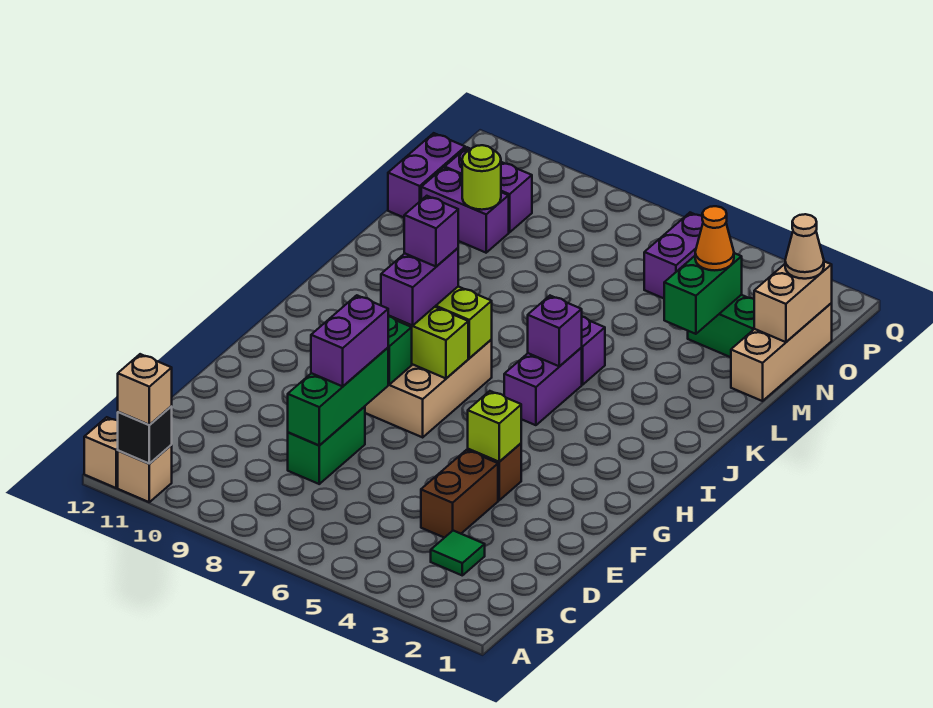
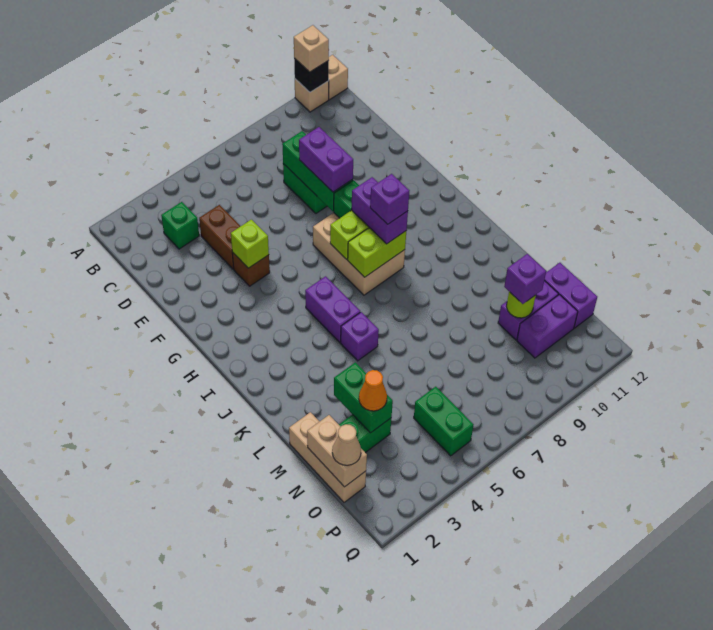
green tile C3 level 1 -> green brick C3 level 1
purple brick J5 level 2 -> purple brick N10 level 3
purple brick O5:P5 level 1 -> green brick O5:P5 level 1

